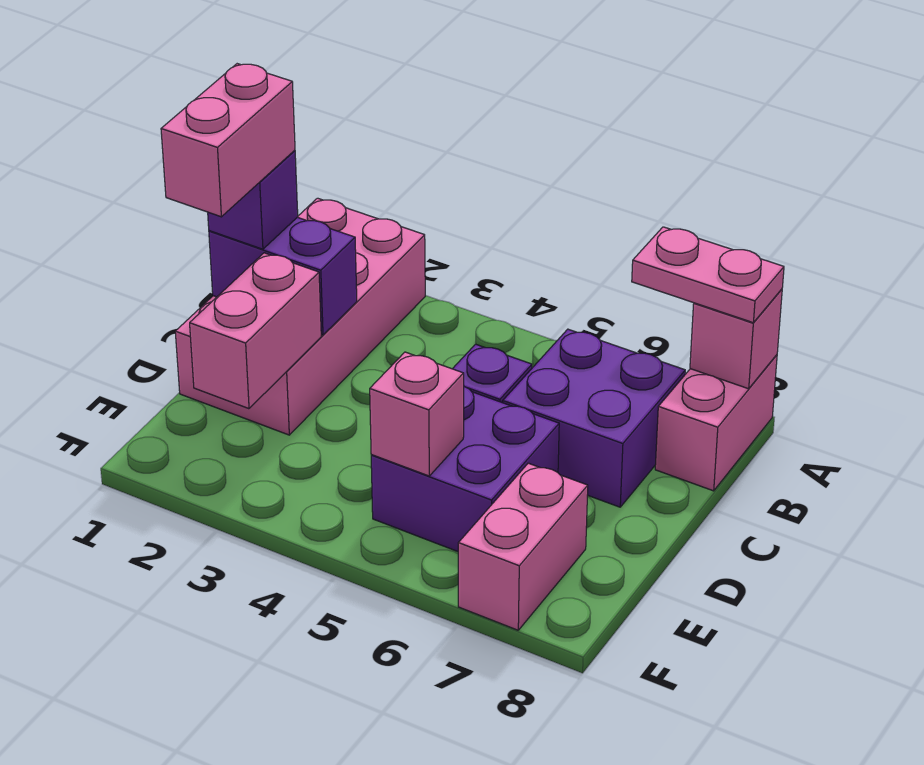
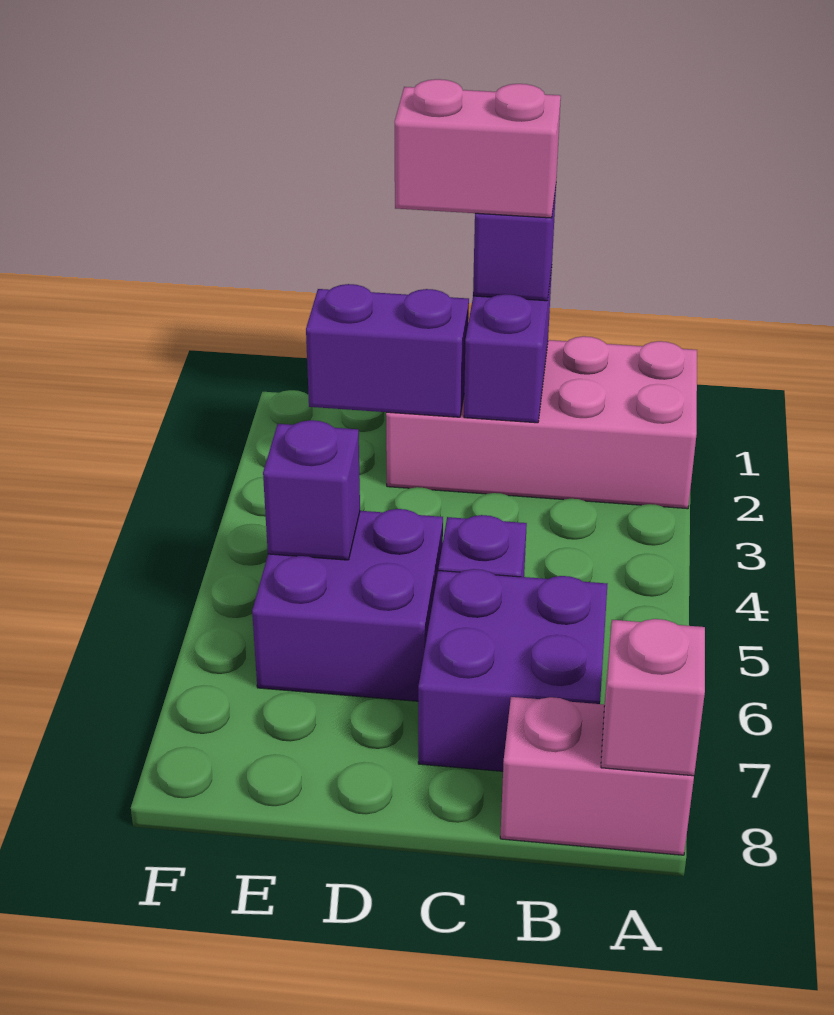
pink plate A7:A8 level 3 -> none
pink brick D2:E2 level 2 -> purple brick D2:E2 level 2
pink brick E5 level 2 -> purple brick E5 level 2
pink brick E7:F7 level 1 -> none

